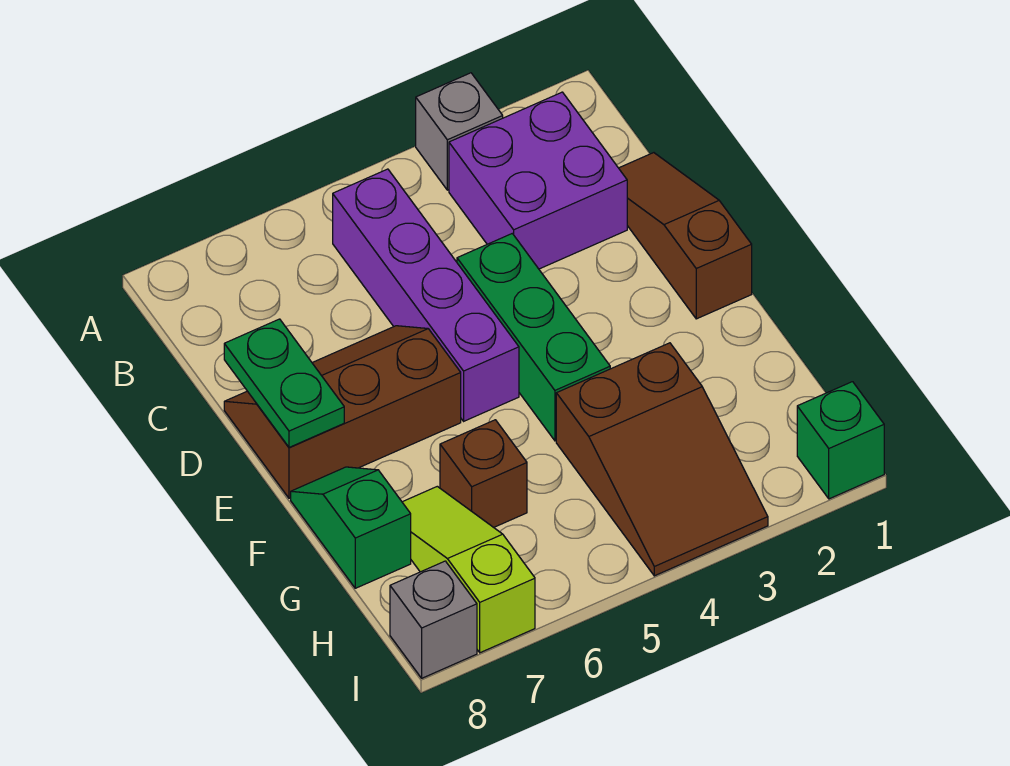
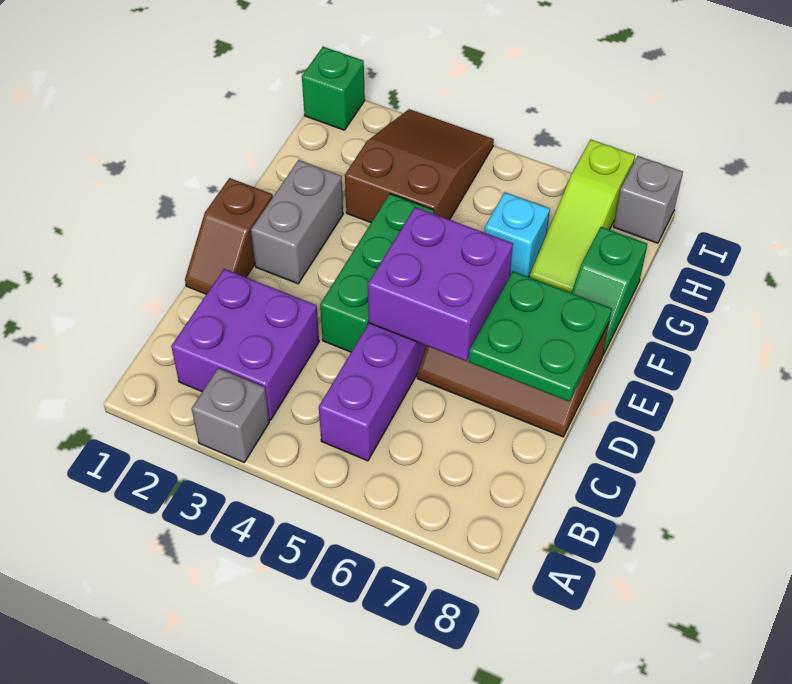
brown slope C1:E1 level 1 top E -> brown slope D1:E1 level 1 top E
none -> purple brick D5:E6 level 2
green plate D8:E8 level 2 -> green plate D7:E8 level 2
none -> grey brick E2:F2 level 1
brown brick G6 level 1 -> cyan brick G6 level 1

